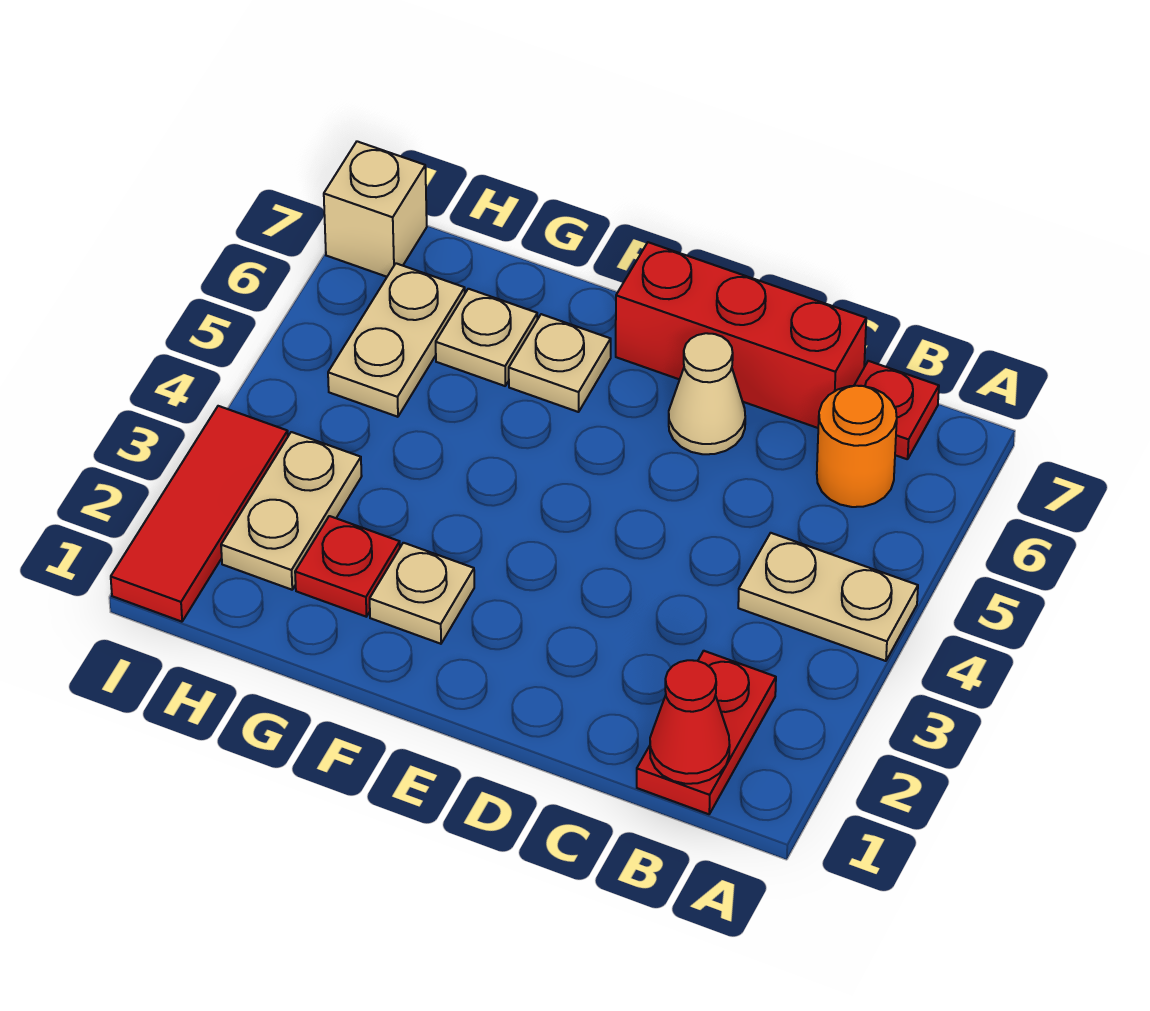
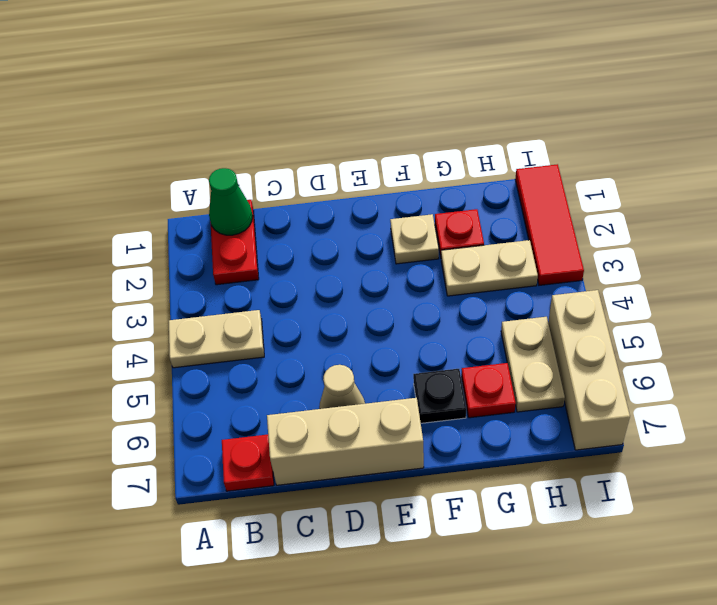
red cone B1 level 2 -> green cone B1 level 2
orange round brick B6 level 1 -> none
red brick C7:E7 level 1 -> tan brick C7:E7 level 1
tan plate F6 level 1 -> black plate F6 level 1
tan plate G6 level 1 -> red plate G6 level 1
tan plate H2:H3 level 1 -> tan plate G3:H3 level 1
tan brick I7 level 1 -> tan brick I5:I7 level 1

